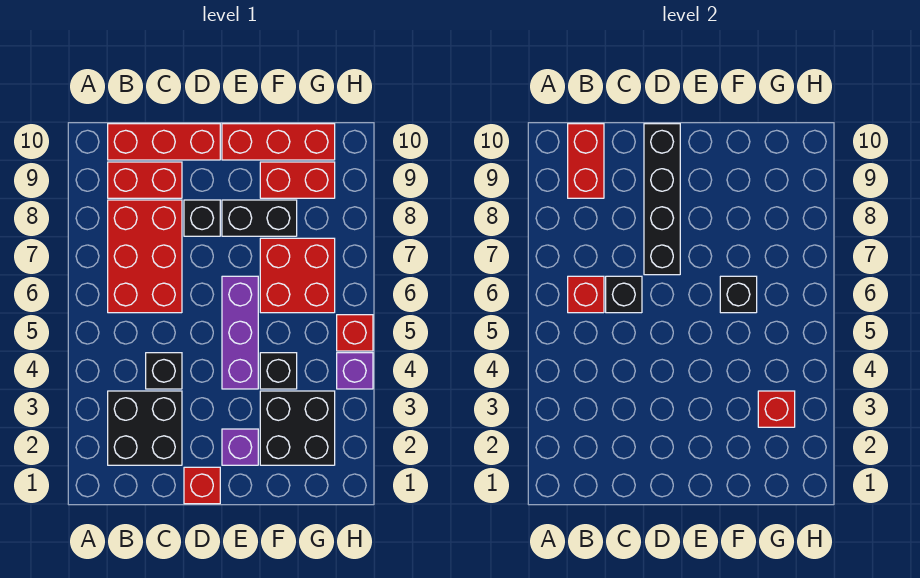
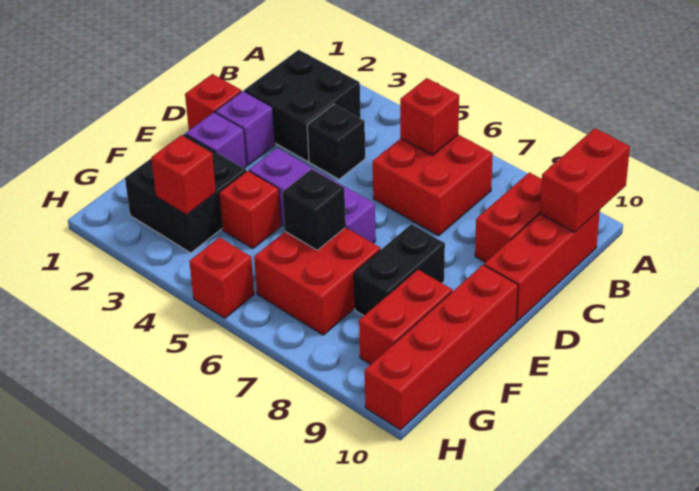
red brick B6:C8 level 1 -> red brick B6:C7 level 1
red brick B9:B10 level 2 -> red brick A10:B10 level 2
black brick C6 level 2 -> none
black brick D7:D10 level 2 -> none
black brick D8 level 1 -> none
red brick E10:G10 level 1 -> red brick E10:H10 level 1
black brick F4 level 1 -> red brick F4 level 1
purple brick H4 level 1 -> purple brick D2 level 1

